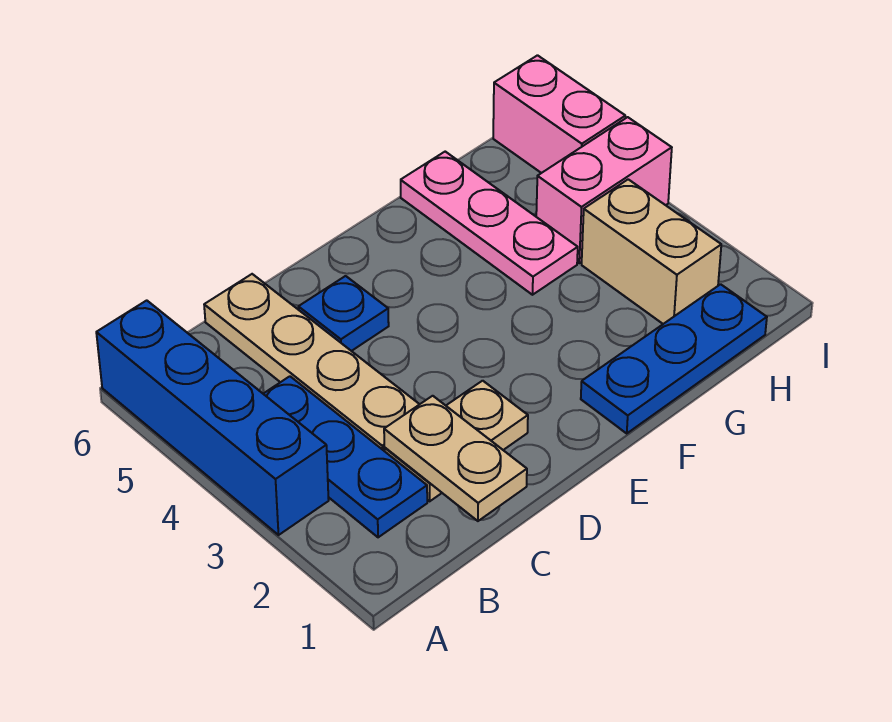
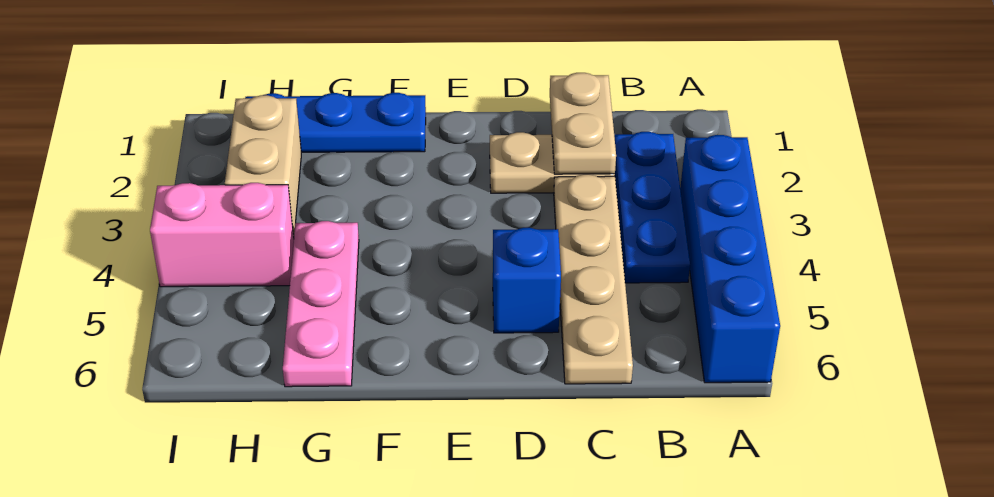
blue plate D5 level 1 -> blue brick D5 level 1
pink brick I5:I6 level 1 -> none

